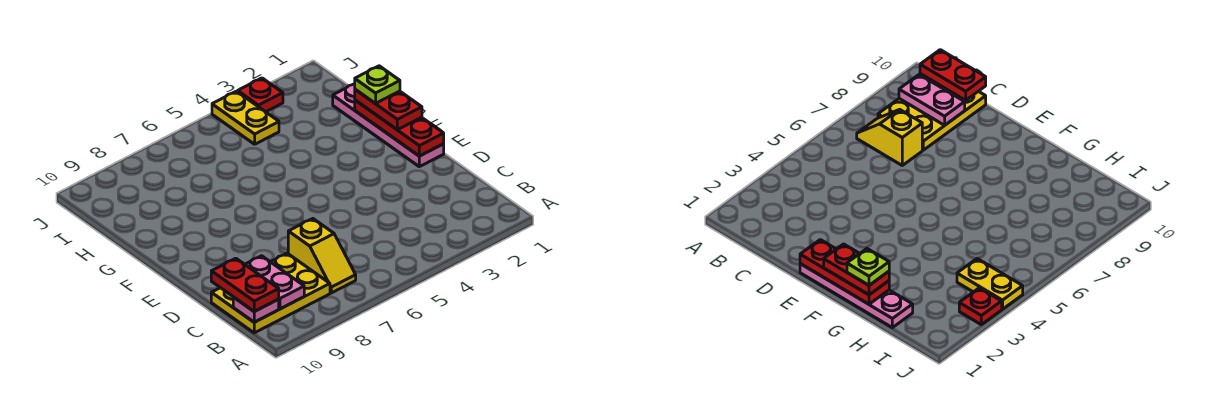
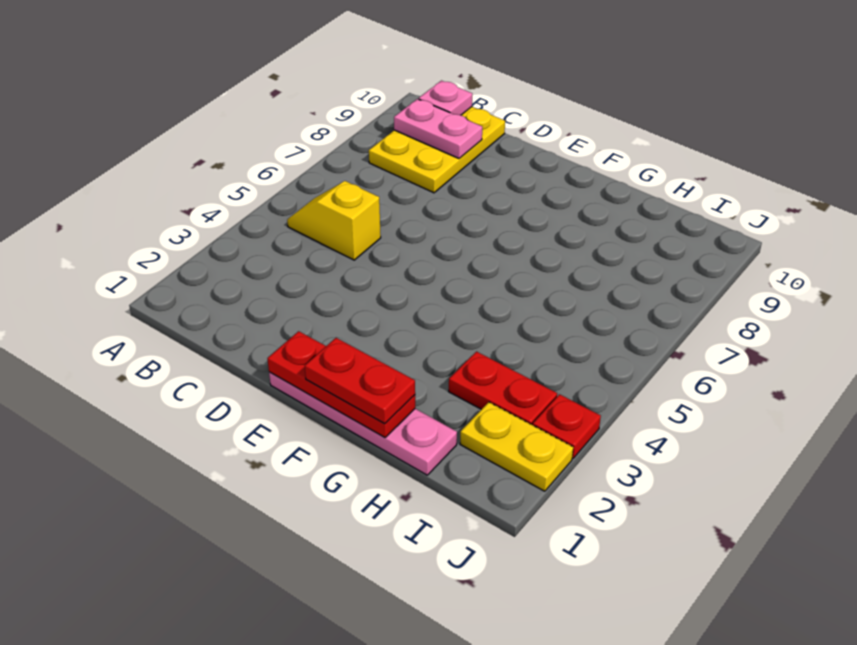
yellow slope B7:C7 level 1 top C -> yellow slope B5:C5 level 1 top C
red plate B10:C10 level 3 -> red plate H3:I3 level 1
lime plate G1 level 4 -> none
yellow plate I4:J4 level 1 -> yellow plate I2:J2 level 1

